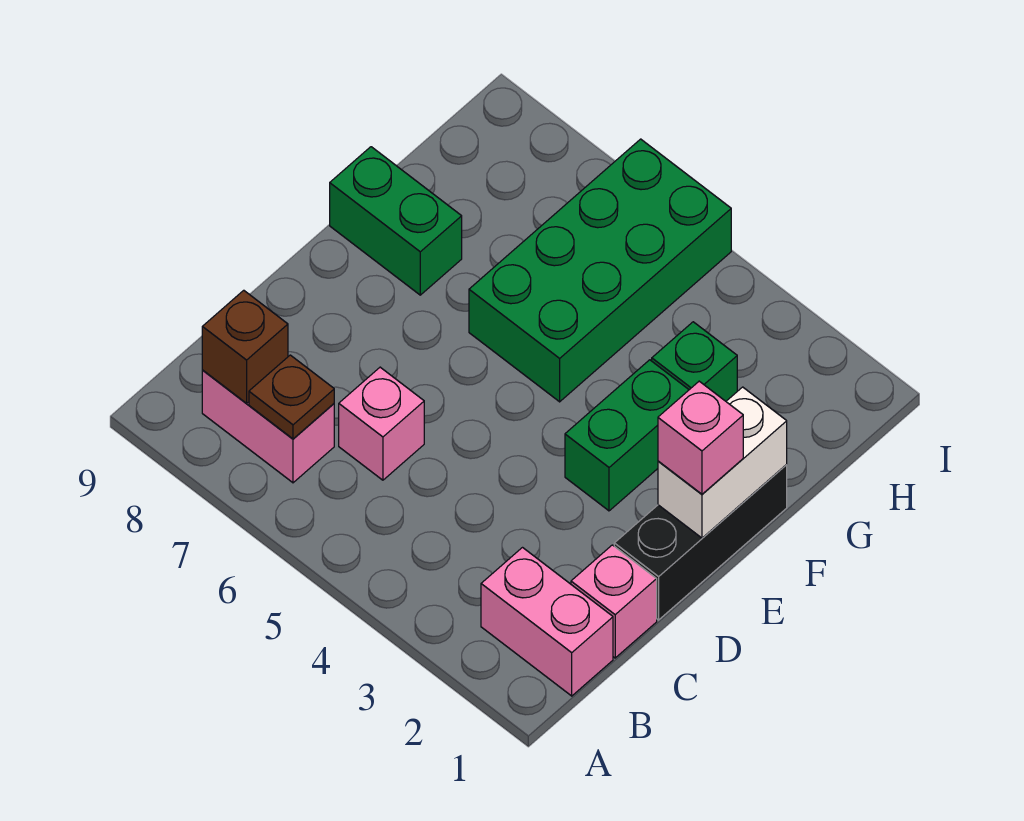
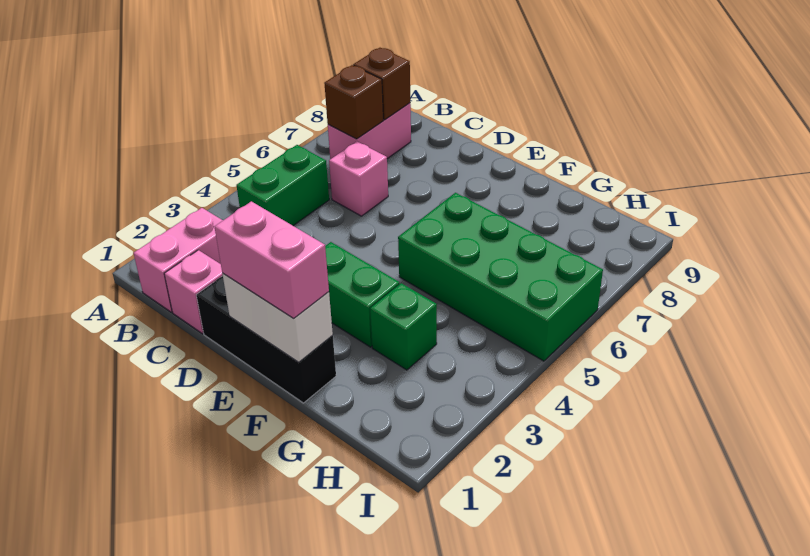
brown plate B7 level 2 -> brown brick B7 level 2
pink brick E1 level 3 -> pink brick E1:F1 level 3
green brick F8:F9 level 1 -> green brick B4:B5 level 1

